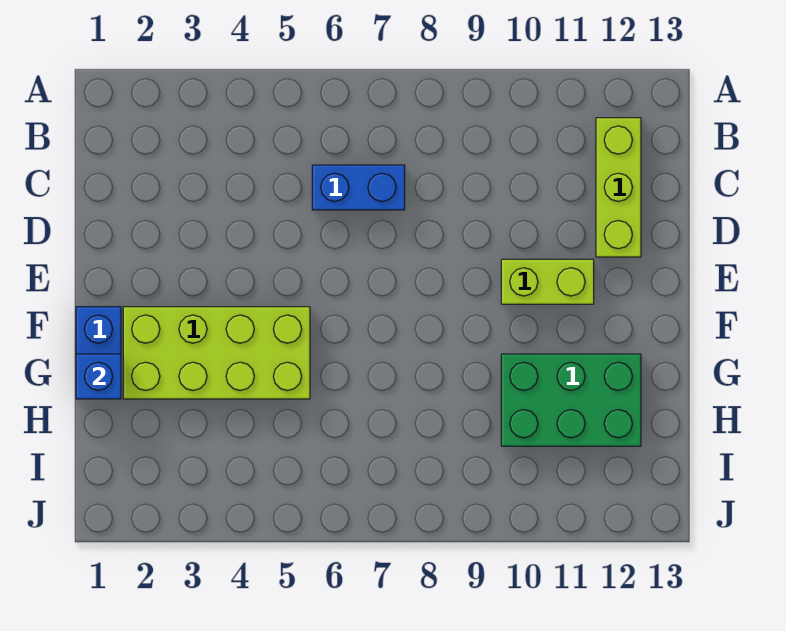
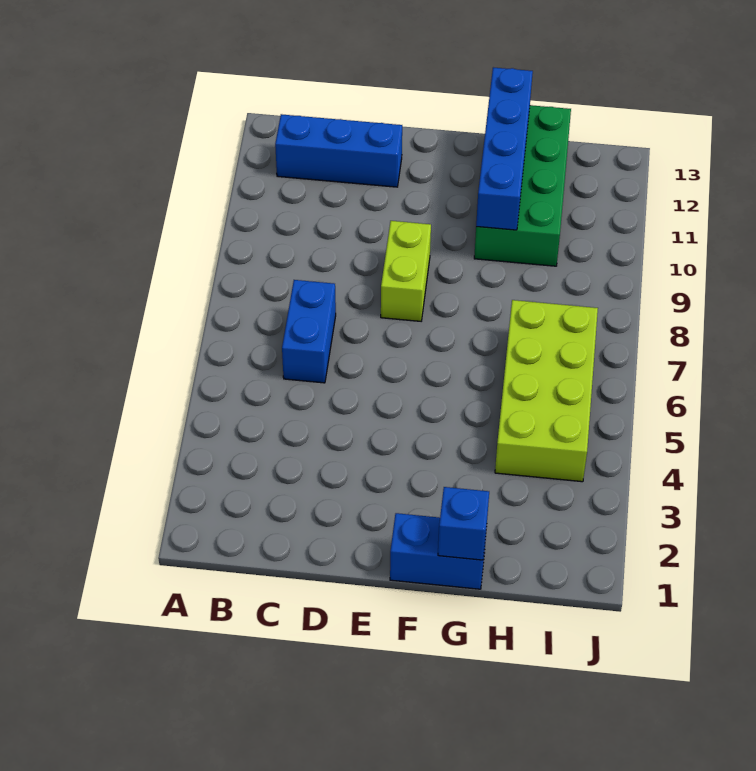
lime brick B12:D12 level 1 -> blue brick B12:D12 level 1
lime brick E10:E11 level 1 -> lime brick E8:E9 level 1
lime brick F2:G5 level 1 -> lime brick H4:I7 level 1
green brick G10:H12 level 1 -> green brick G10:H13 level 1
none -> blue brick G10:G13 level 2

